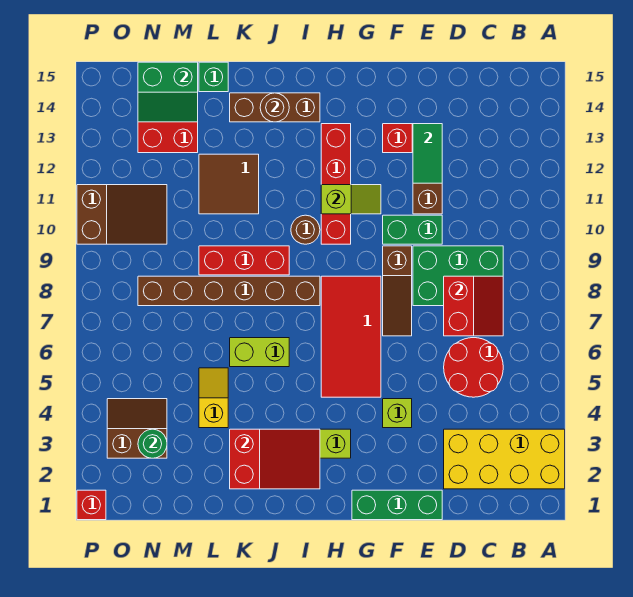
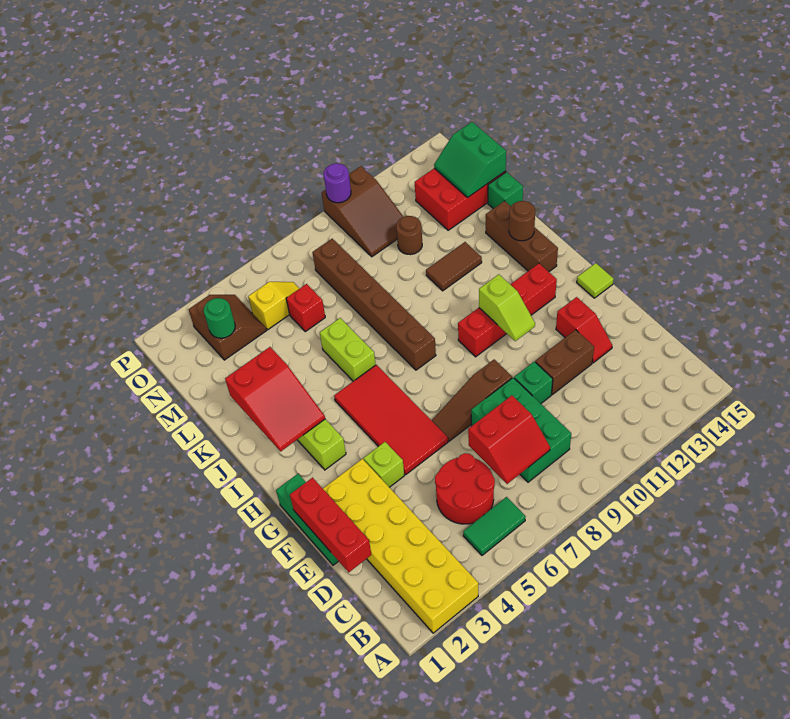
yellow brick A2:D3 level 1 -> yellow brick A2:F3 level 1
green brick E10:F10 level 1 -> green brick E10 level 1
green tile E12:E13 level 2 -> green tile B5:B6 level 1
red tile G5:H8 level 1 -> red tile F5:I6 level 1
none -> lime tile G15 level 1
brown round brick I10 level 1 -> brown round brick M11 level 1
red brick J9:L9 level 1 -> red brick D1:F1 level 2
brown tile K11:L12 level 1 -> brown tile K11:K12 level 1
yellow slope L4:L5 level 1 top 4 -> yellow slope N5:N6 level 1 top 5
red brick P1 level 1 -> red brick M6 level 1
none -> purple round brick P10 level 2

